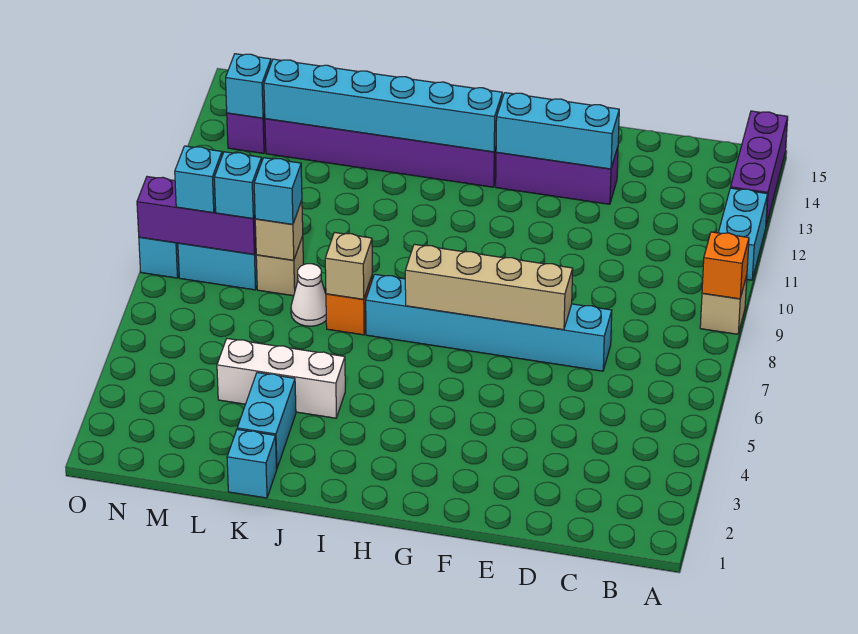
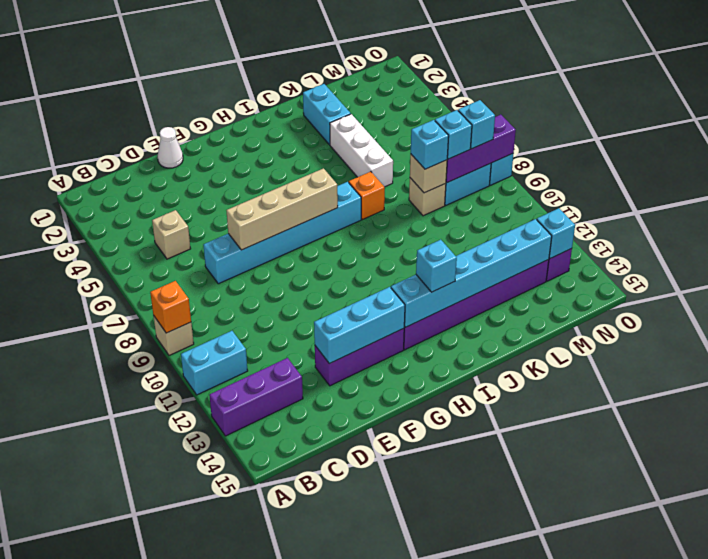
cyan brick A11:A12 level 1 -> cyan brick A11:B11 level 1
purple brick A13:A15 level 1 -> purple brick A13:C13 level 1
white brick J4:L4 level 1 -> white brick K4:K6 level 1
tan brick J7 level 2 -> tan brick C5 level 1
cyan brick K1 level 1 -> cyan brick I13 level 3
white cone K7 level 1 -> white cone E1 level 1

